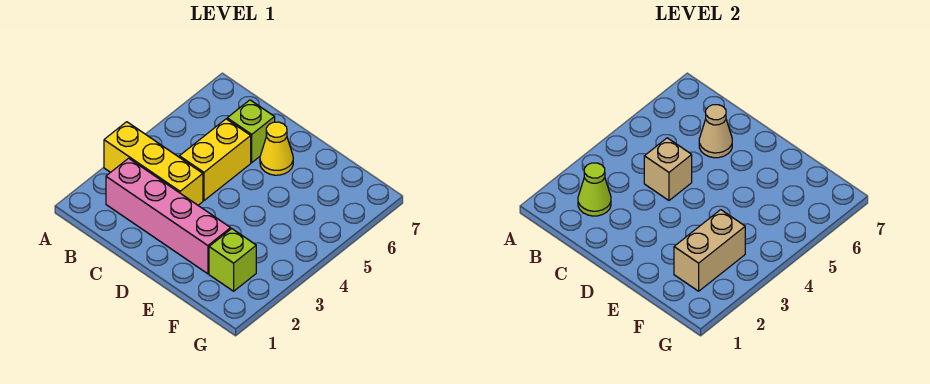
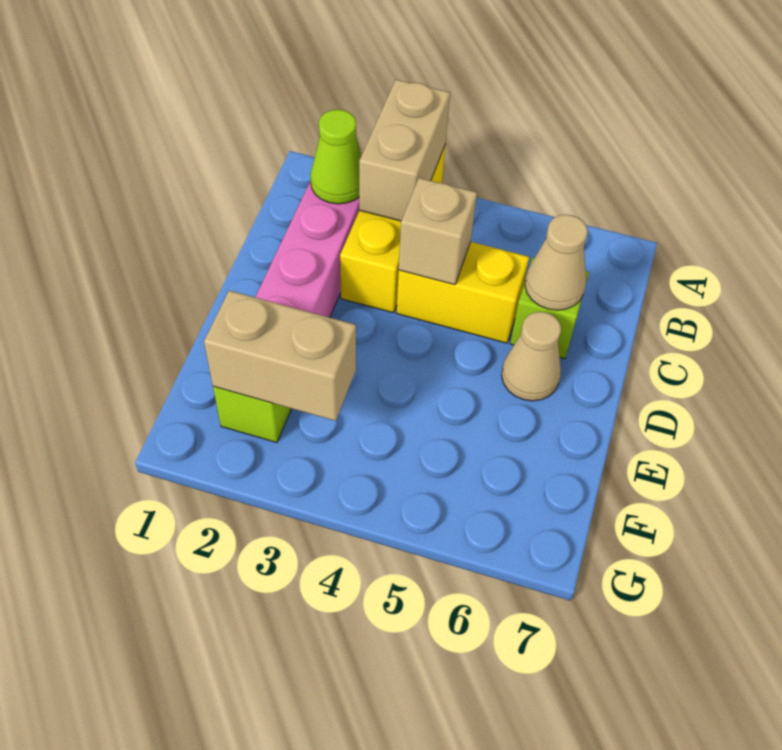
none -> tan brick A3:B3 level 2
yellow cone D6 level 1 -> tan cone D6 level 1

